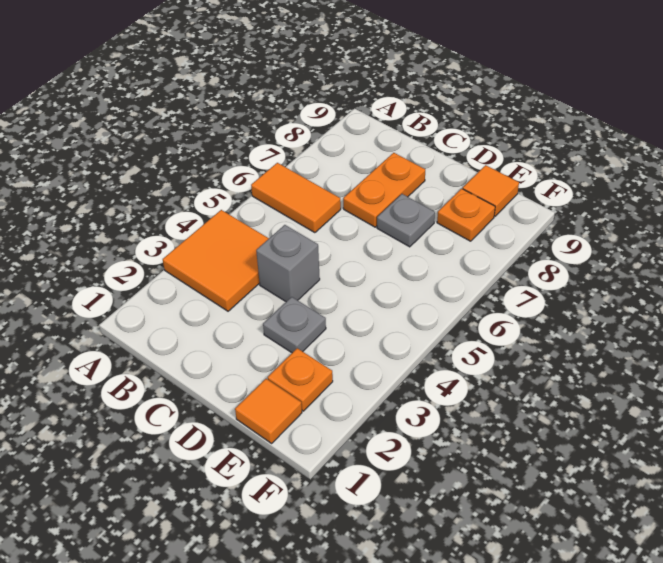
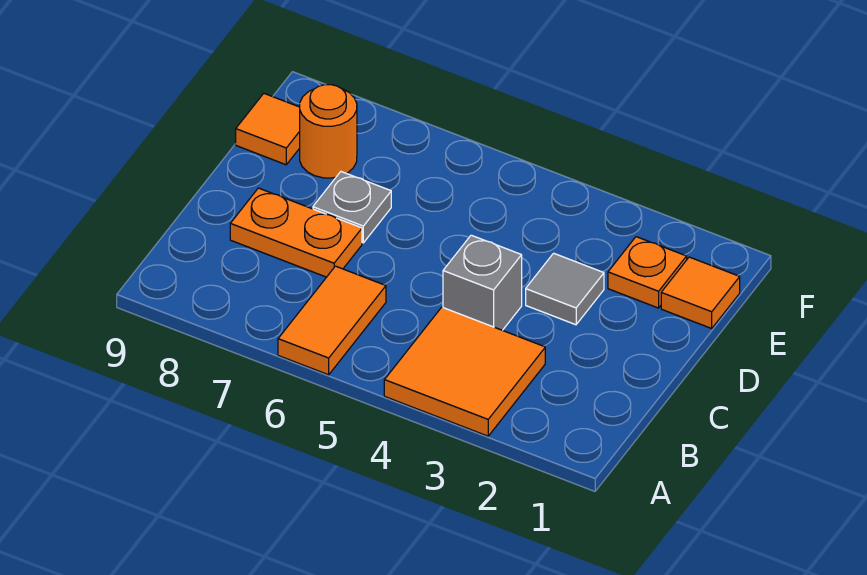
grey plate D3 level 1 -> grey tile D3 level 1
orange plate E8 level 1 -> orange round brick E8 level 1

